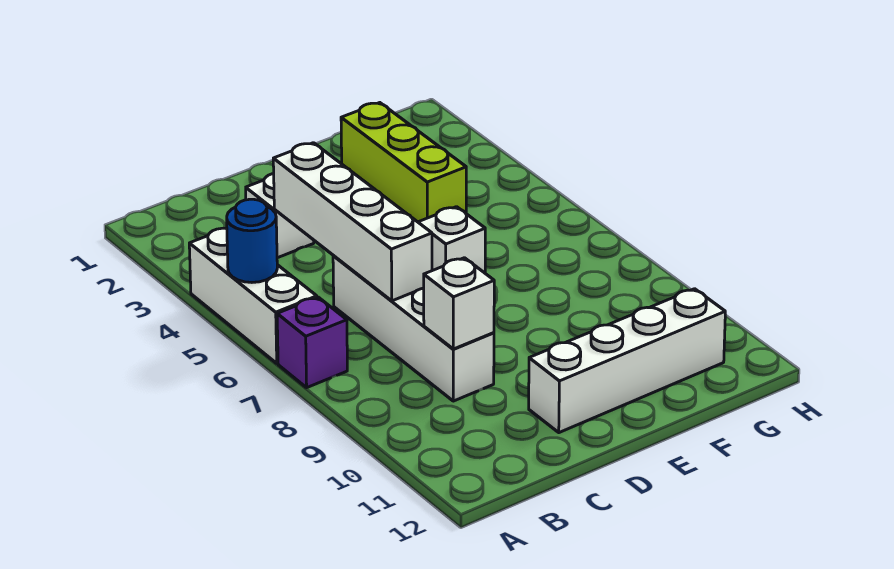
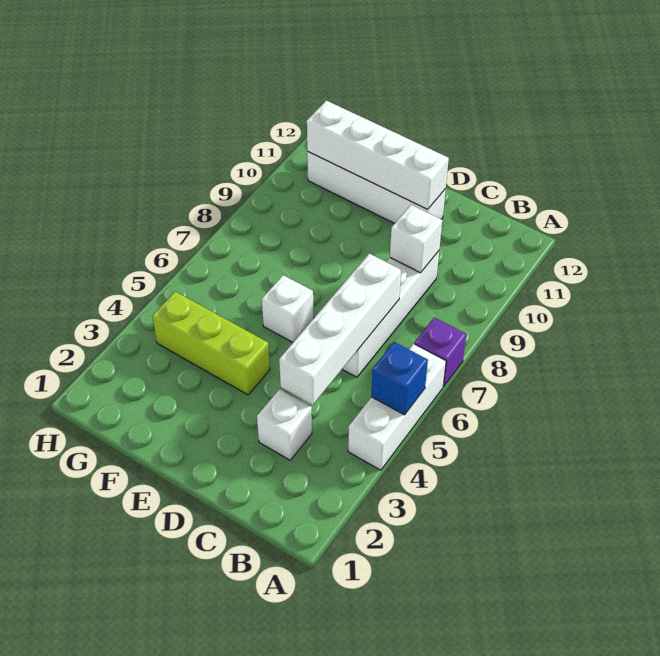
blue round brick A5 level 2 -> blue brick A5 level 2
none -> white brick D11:G11 level 2
lime brick F2:F4 level 1 -> lime brick E4:G4 level 1

